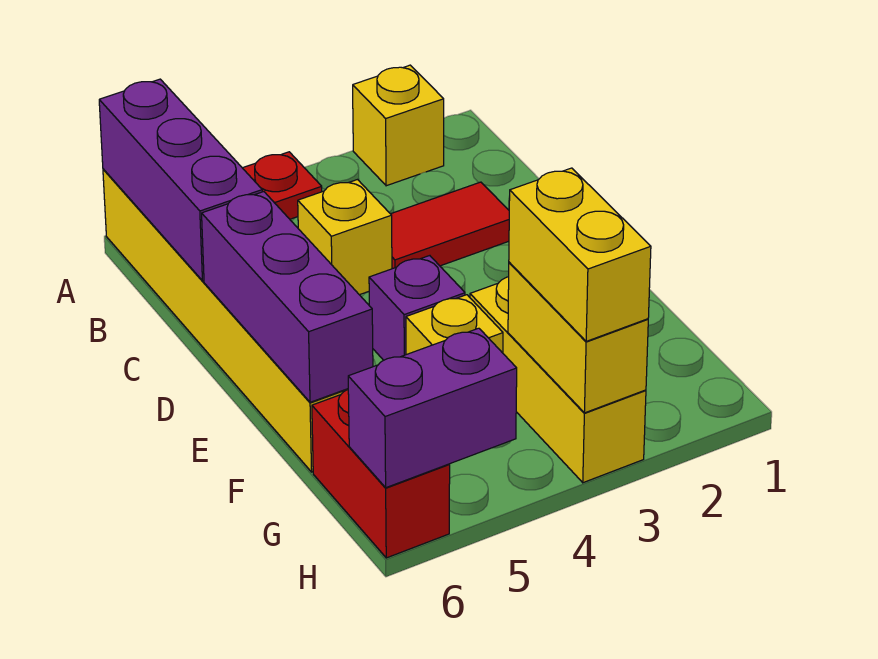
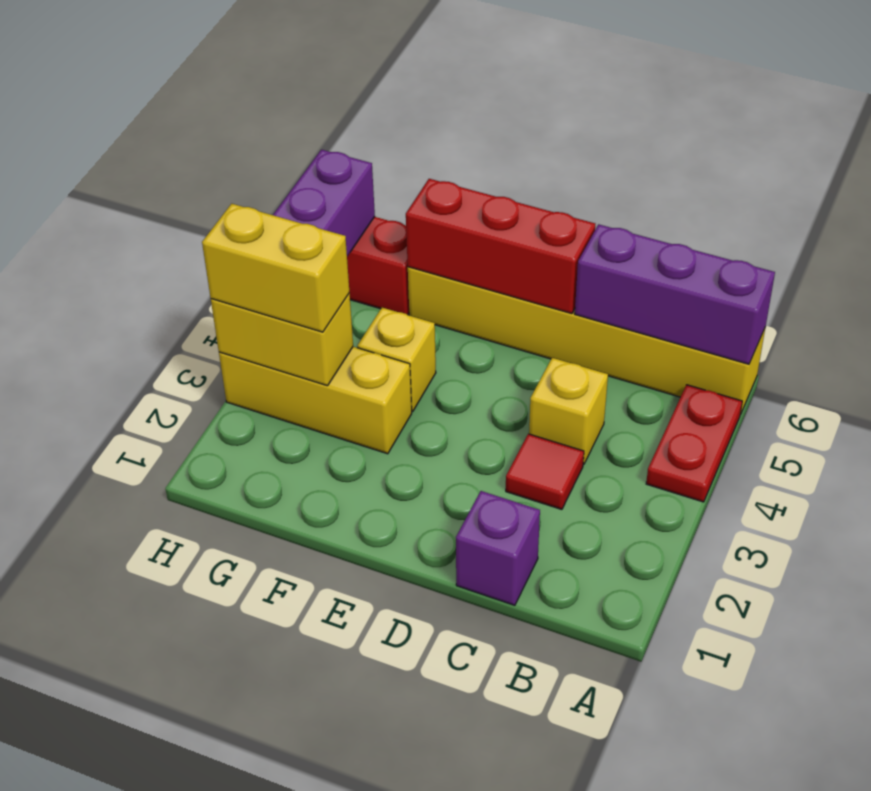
yellow brick A2 level 1 -> none
red tile C2:C3 level 1 -> red tile C3 level 1
purple brick D6:F6 level 2 -> red brick D6:F6 level 2
purple brick E4 level 1 -> purple brick C1 level 1

